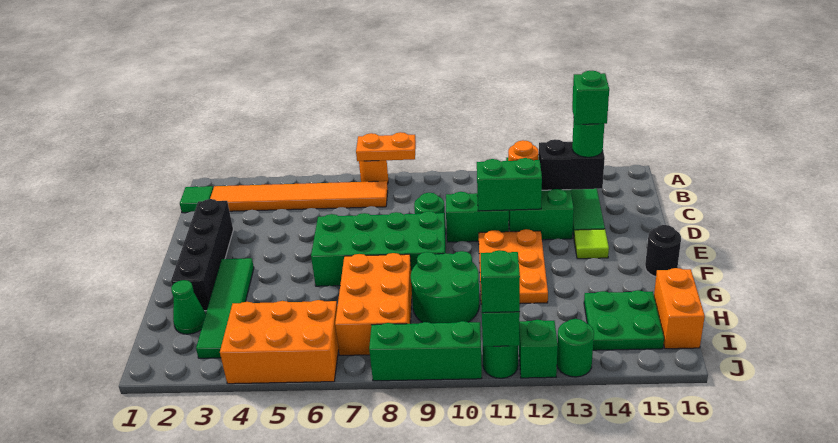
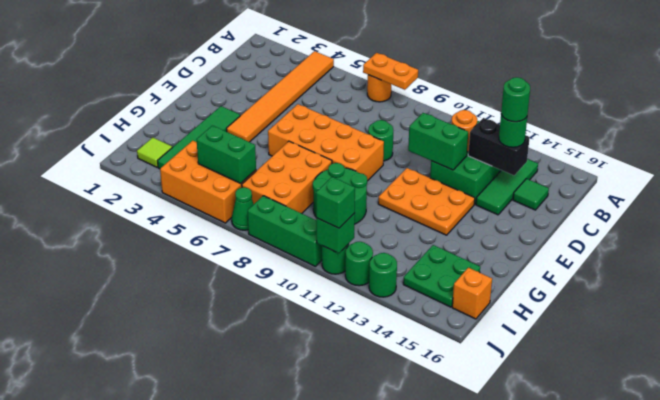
green tile B1 level 1 -> green tile C15 level 1
orange tile B2:B7 level 1 -> orange tile A4:F4 level 1
green brick C14 level 4 -> green round brick C14 level 4
black brick D2:G2 level 1 -> none
green brick D10:D11 level 1 -> green brick I5:I6 level 2
green brick E6:F9 level 1 -> orange brick E6:F9 level 1
orange plate E11:G12 level 1 -> orange plate E11:F13 level 1
lime tile E14 level 1 -> lime tile I2 level 1
black round brick F16 level 1 -> none
green cone H2 level 1 -> green cone J7 level 1
orange brick H16:I16 level 1 -> orange brick I16 level 1
green brick J12 level 1 -> green round brick J12 level 1

